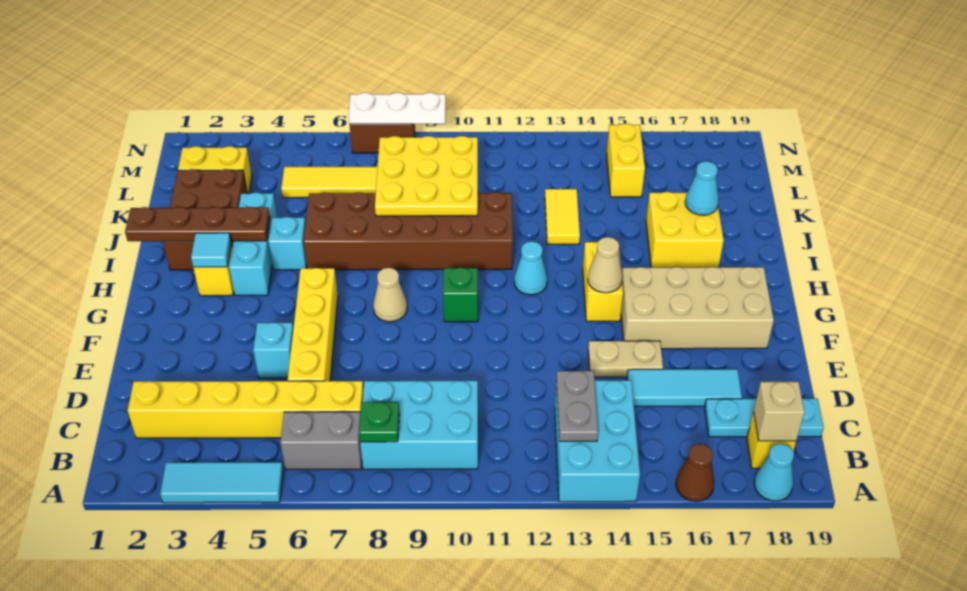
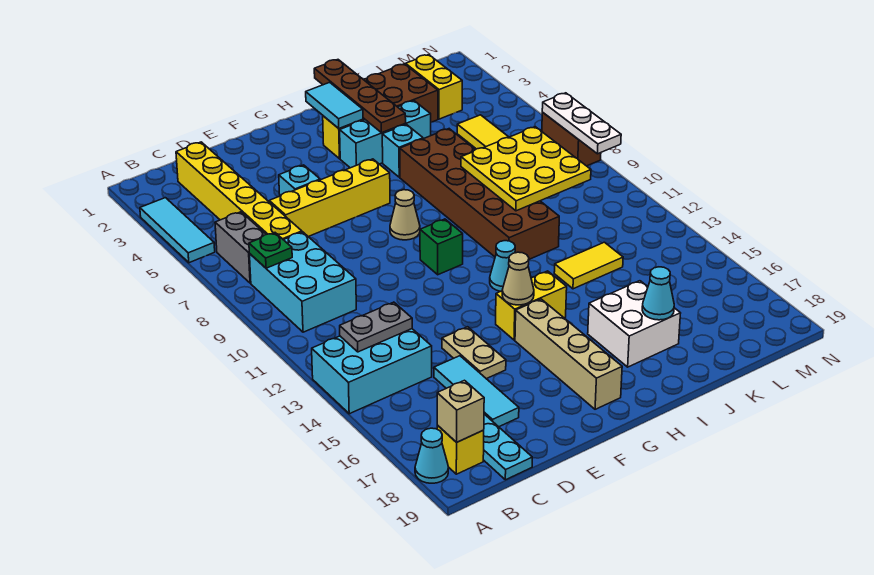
brown cone A16 level 1 -> none
tan brick F15:G18 level 1 -> tan brick G15:G18 level 1
cyan tile H3 level 2 -> cyan tile H2:H3 level 2
yellow brick I16:J17 level 1 -> white brick I16:J17 level 1
yellow brick L15:M15 level 1 -> none

